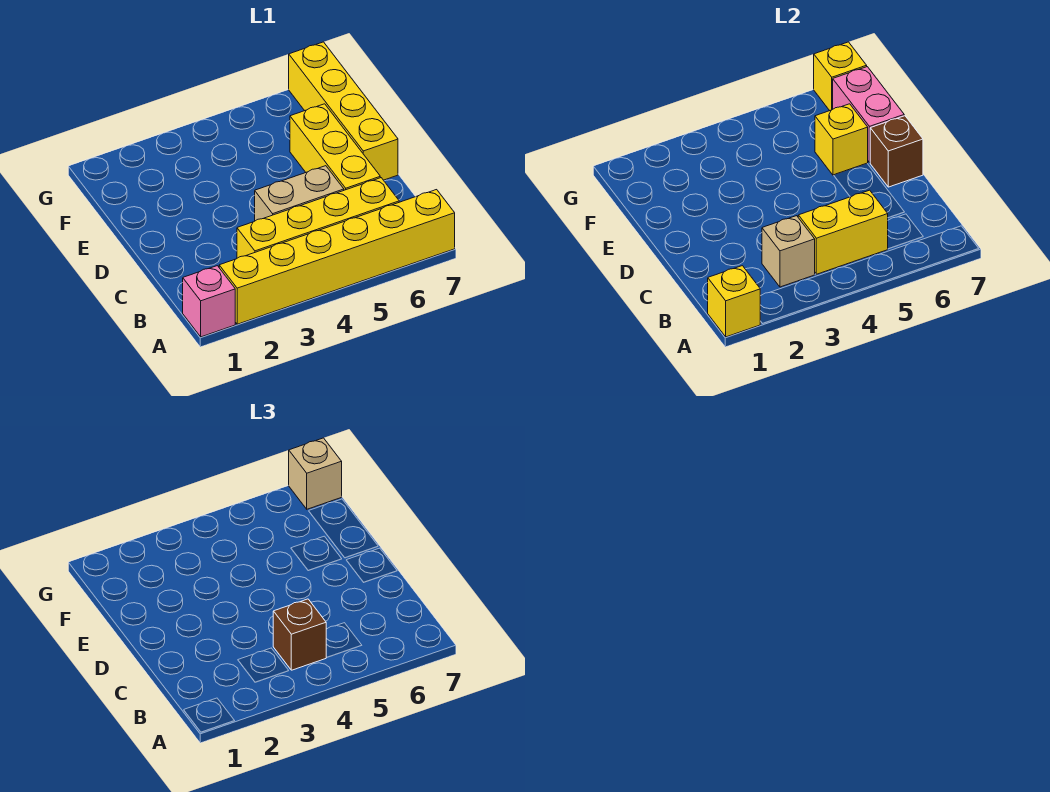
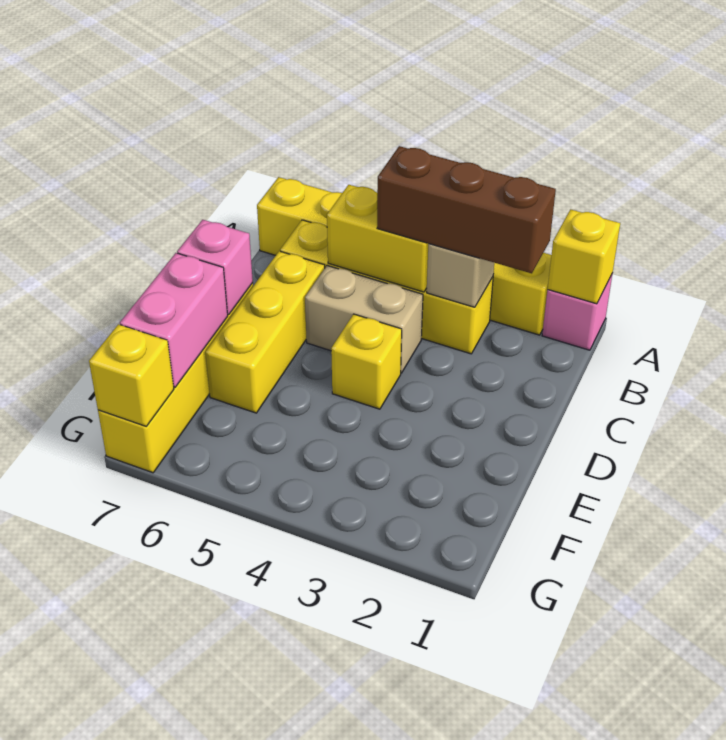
brown brick B4 level 3 -> brown brick B2:B4 level 3
brown brick D7 level 2 -> pink brick D7 level 2
yellow brick E6 level 2 -> yellow brick D4 level 1
tan brick G7 level 3 -> none

